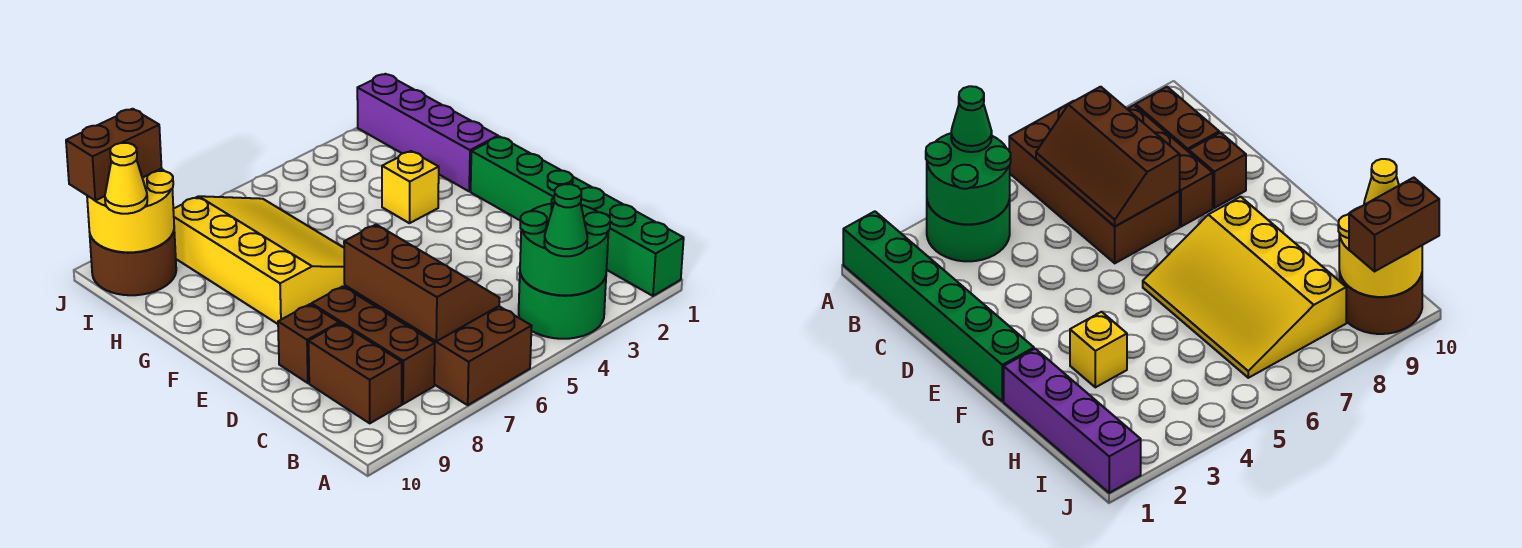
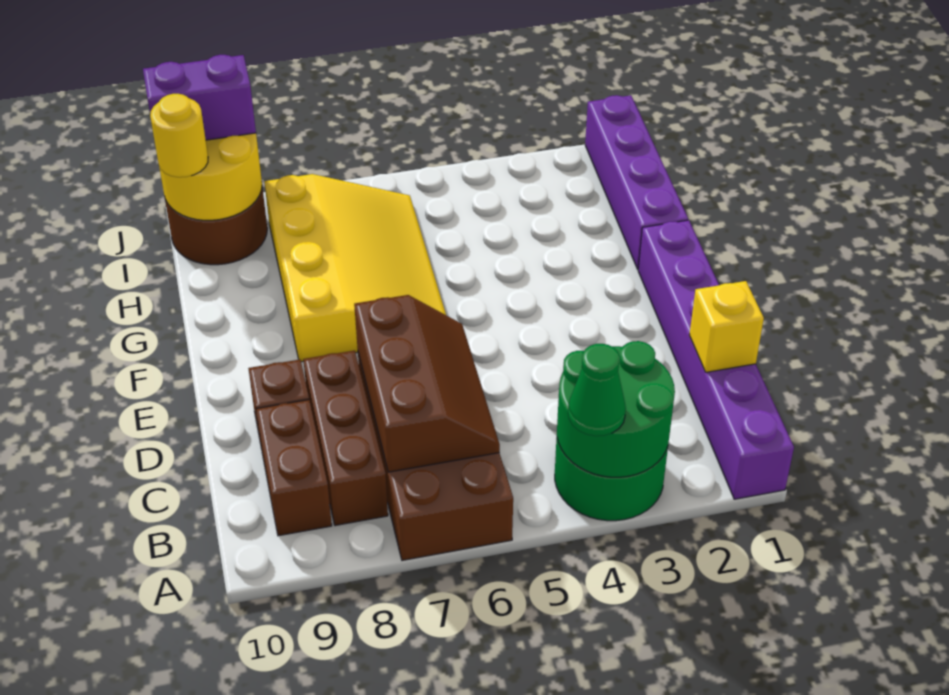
green brick A1:F1 level 1 -> purple brick A1:F1 level 1
yellow brick G3 level 1 -> yellow brick C1 level 2
yellow cone I10 level 3 -> yellow round brick I10 level 3
brown brick J9:J10 level 3 -> purple brick J9:J10 level 3

